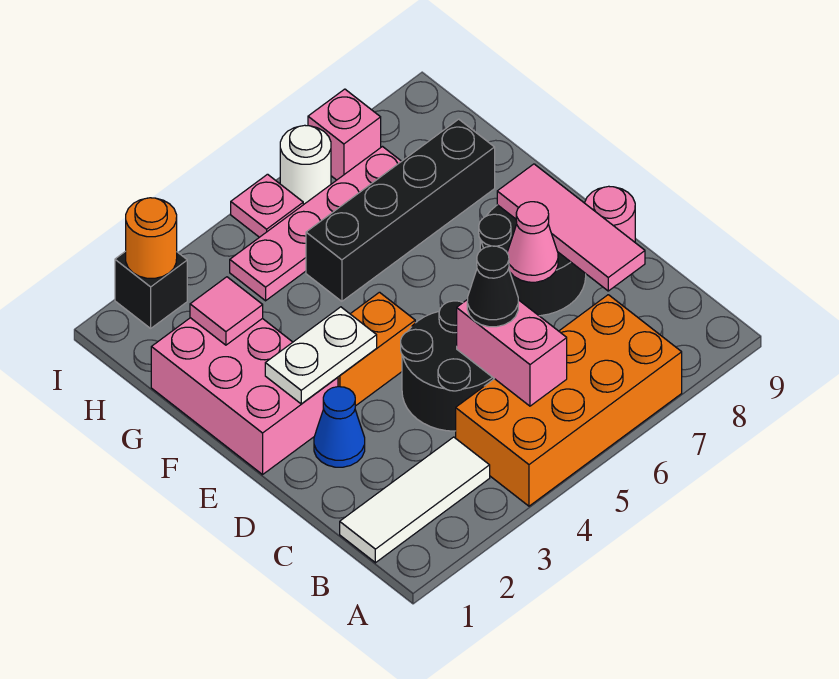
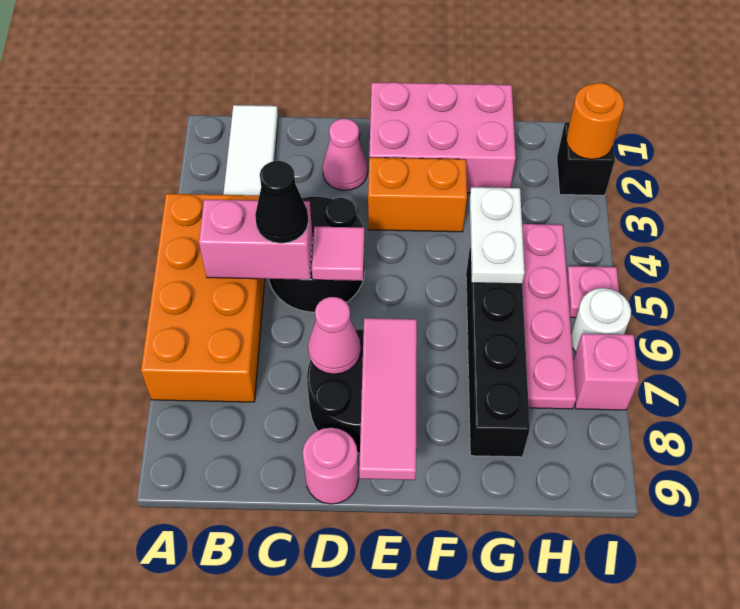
pink tile C8:E8 level 2 -> pink tile E7:E9 level 2
blue cone D2 level 1 -> pink cone D2 level 1
white plate E2:E3 level 2 -> white plate G4:G5 level 2
orange brick E3:E4 level 1 -> orange brick E3:F3 level 1
pink tile G2 level 2 -> pink tile D5 level 2

